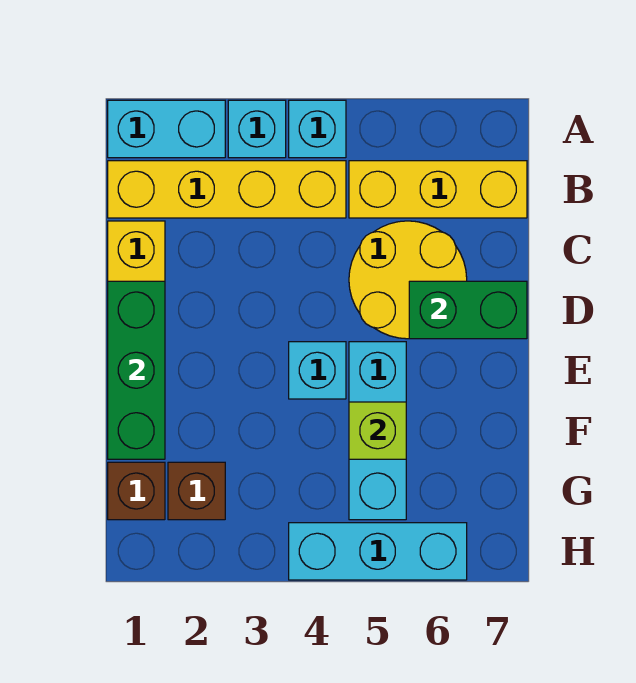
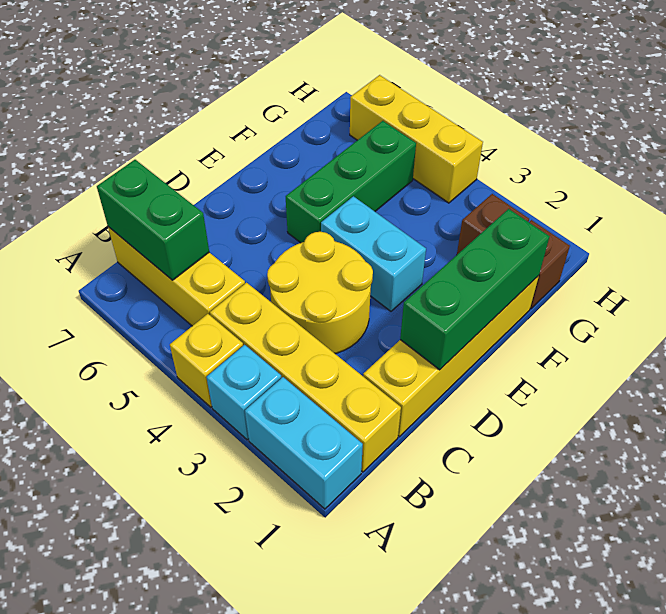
cyan brick A4 level 1 -> yellow brick A4 level 1
yellow round brick C5:D6 level 1 -> yellow round brick C3:D4 level 1
green brick D6:D7 level 2 -> green brick B6:B7 level 2
cyan brick E4 level 1 -> cyan brick E3:E4 level 1
cyan brick E5:G5 level 1 -> green brick E5:G5 level 1
lime brick F5 level 2 -> none
cyan brick H4:H6 level 1 -> yellow brick H4:H6 level 1

